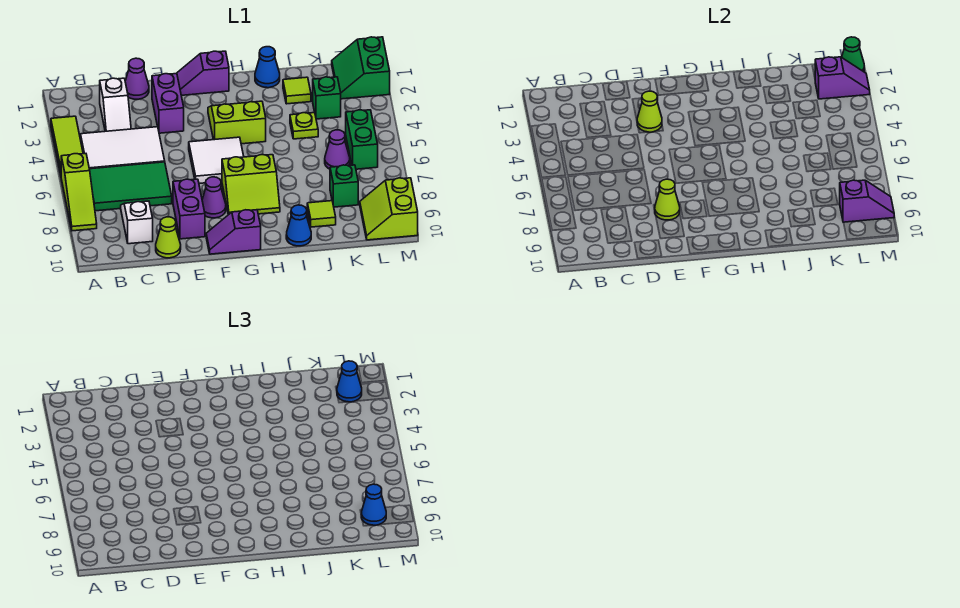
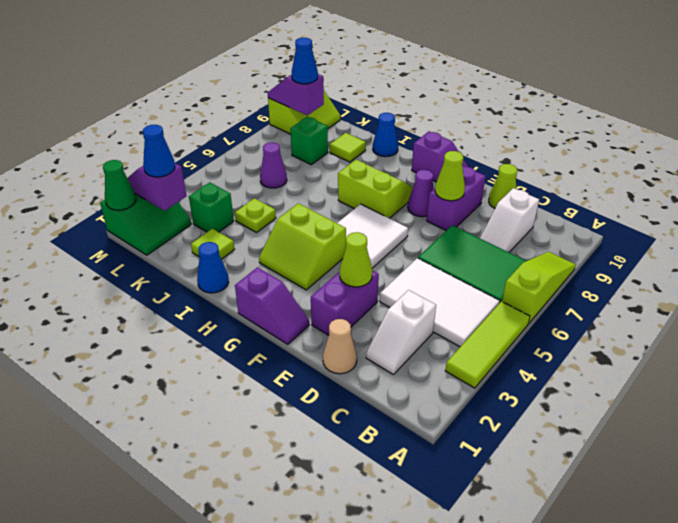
white slope C2:C3 level 1 top 2 -> white slope C2:C3 level 1 top 3
purple cone D1 level 1 -> tan cone D1 level 1
green brick L5:L6 level 1 -> none

